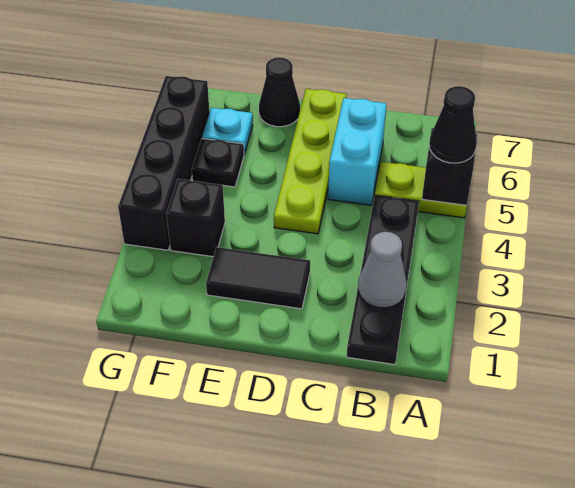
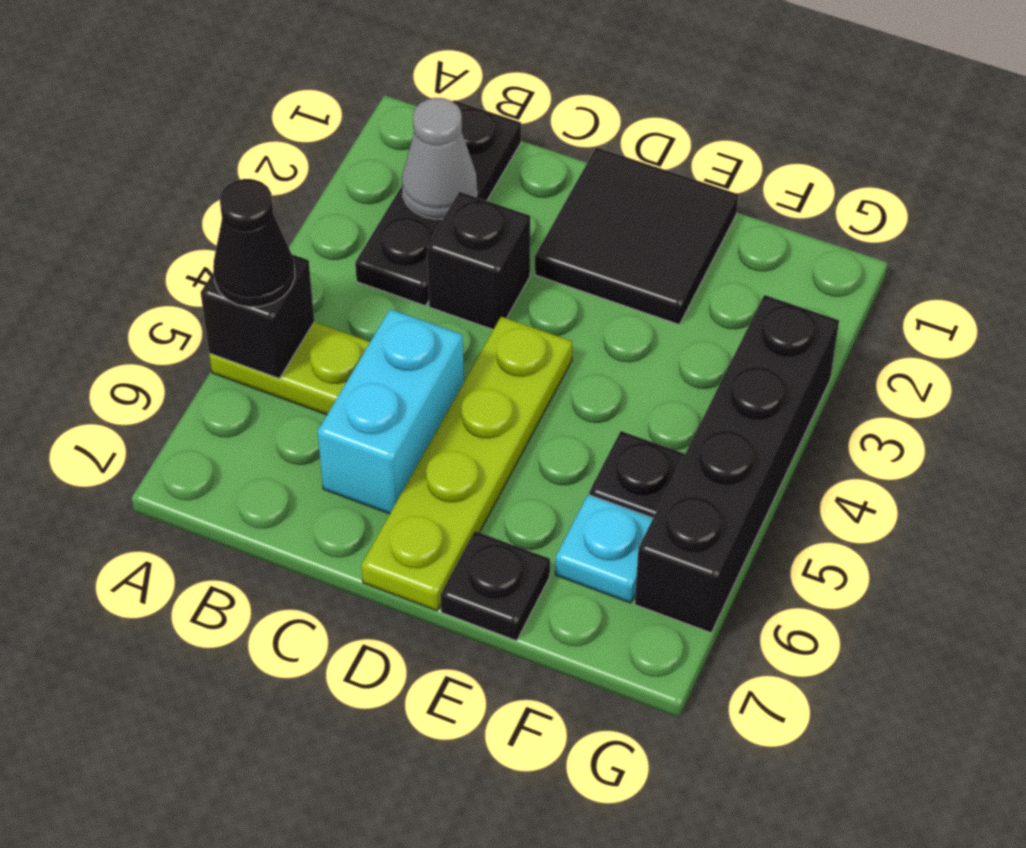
black plate B1:B4 level 1 -> black plate B1:B3 level 1
black tile D2:E2 level 1 -> black tile D1:E2 level 1
black cone E7 level 1 -> black plate E7 level 1
black brick F3 level 1 -> black brick C3 level 1

